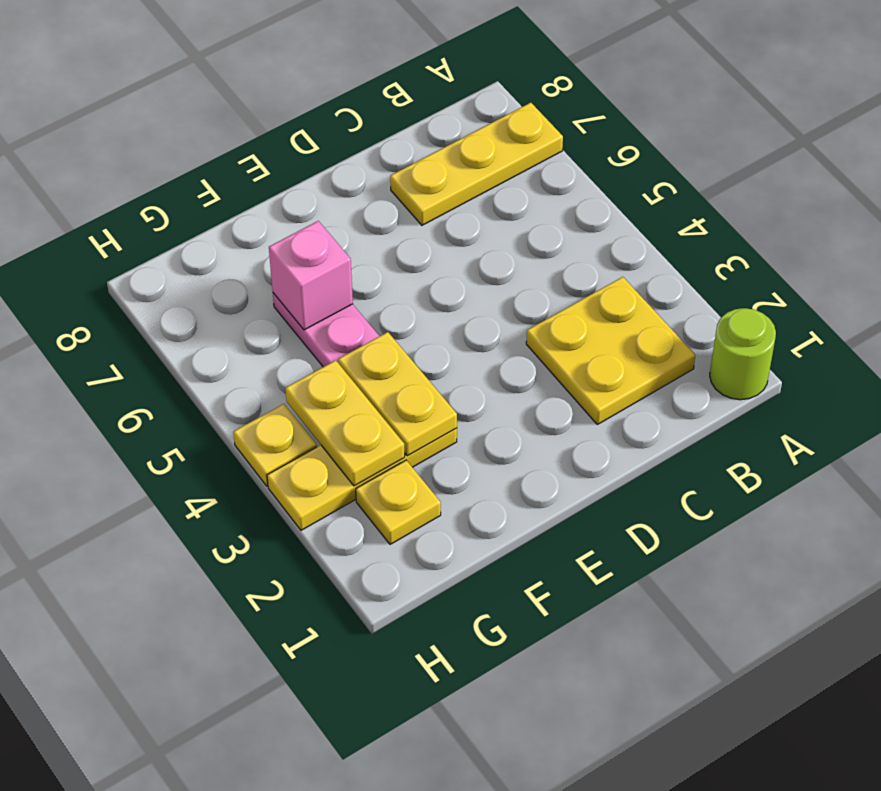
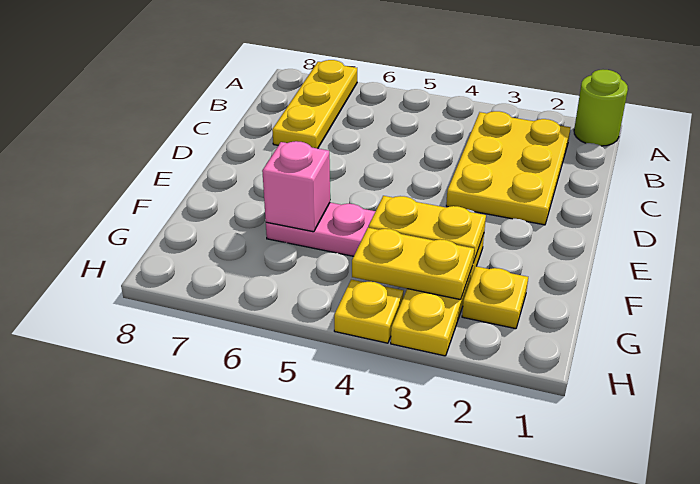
yellow plate B2:C3 level 1 -> yellow plate B2:D3 level 1

